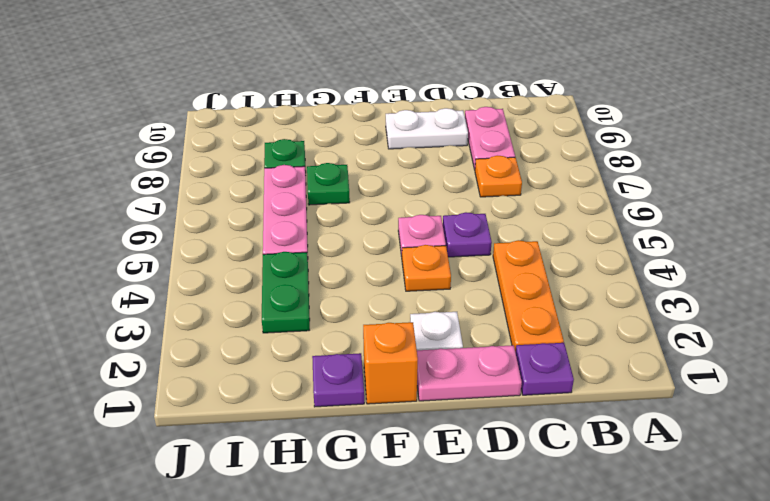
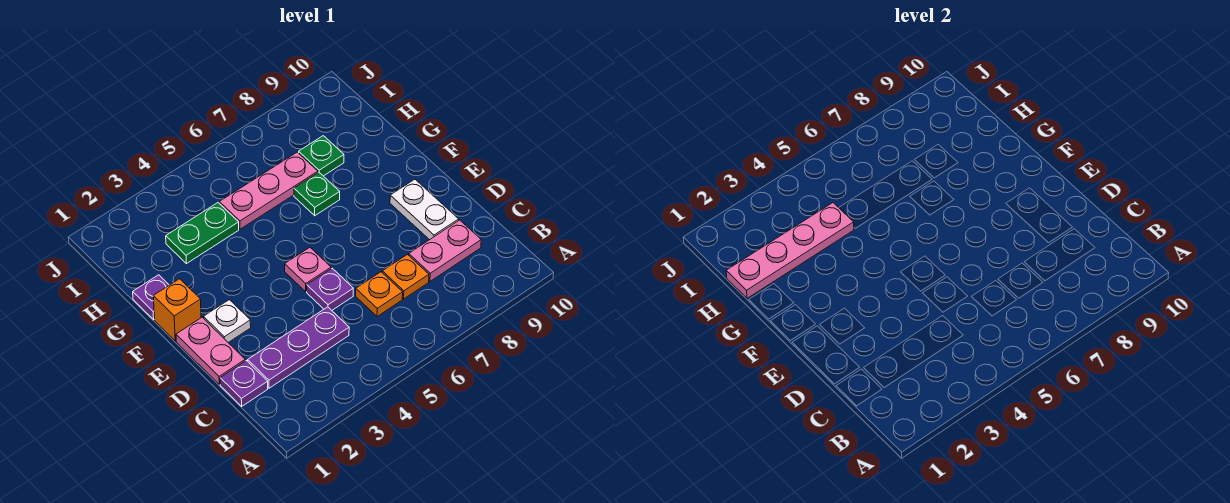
orange plate C2:C4 level 1 -> purple plate C2:C4 level 1
orange plate E4 level 1 -> orange plate C6 level 1
none -> pink plate H1:H4 level 2

